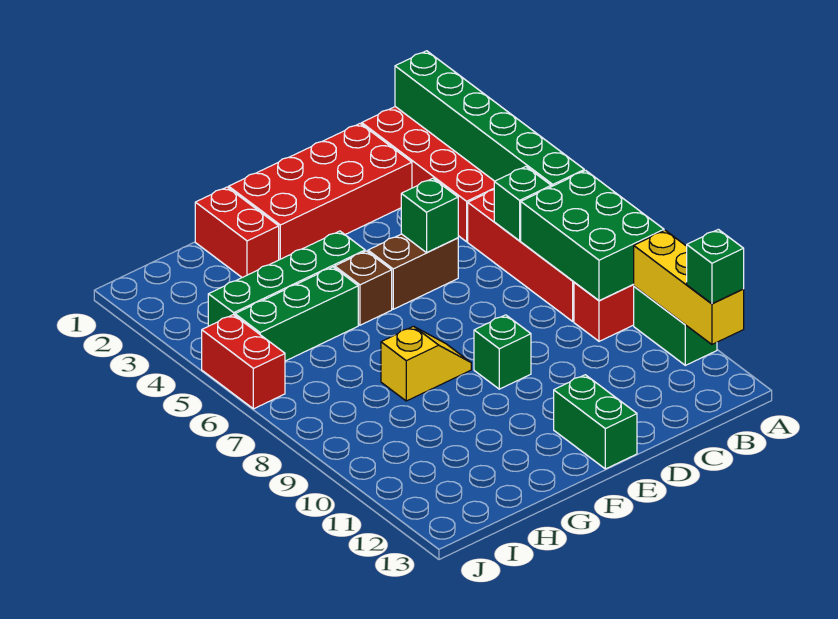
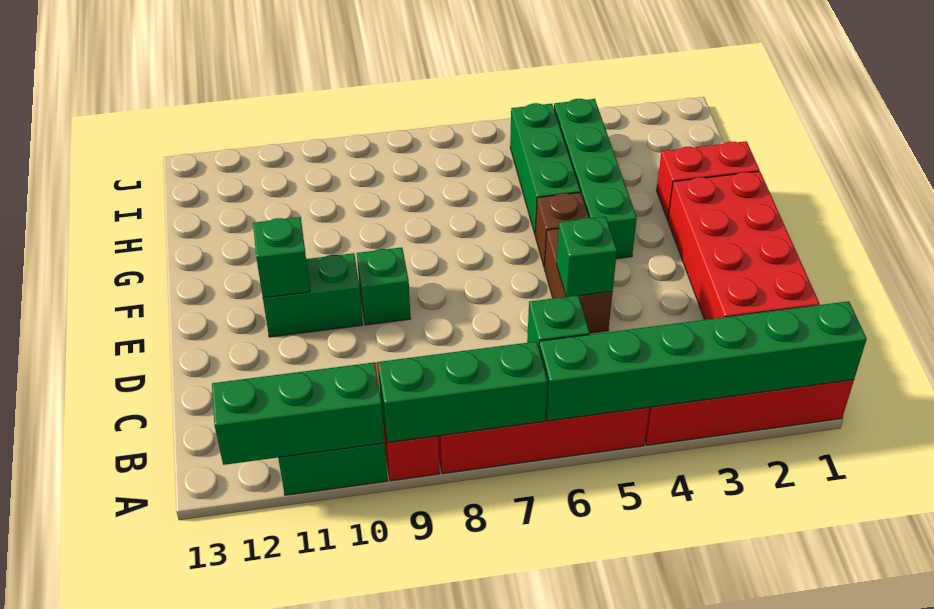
green brick A7:B9 level 2 -> green brick A7:A9 level 2
yellow brick A10:A12 level 2 -> green brick A10:A12 level 2
green brick A12 level 3 -> green brick E11 level 2
green brick E12:E13 level 1 -> green brick E10:E11 level 1
yellow slope F8:G8 level 1 top G -> none
red brick J5:J6 level 1 -> none

